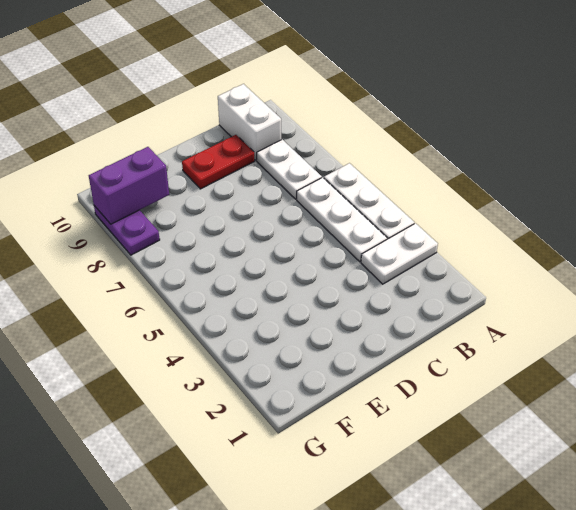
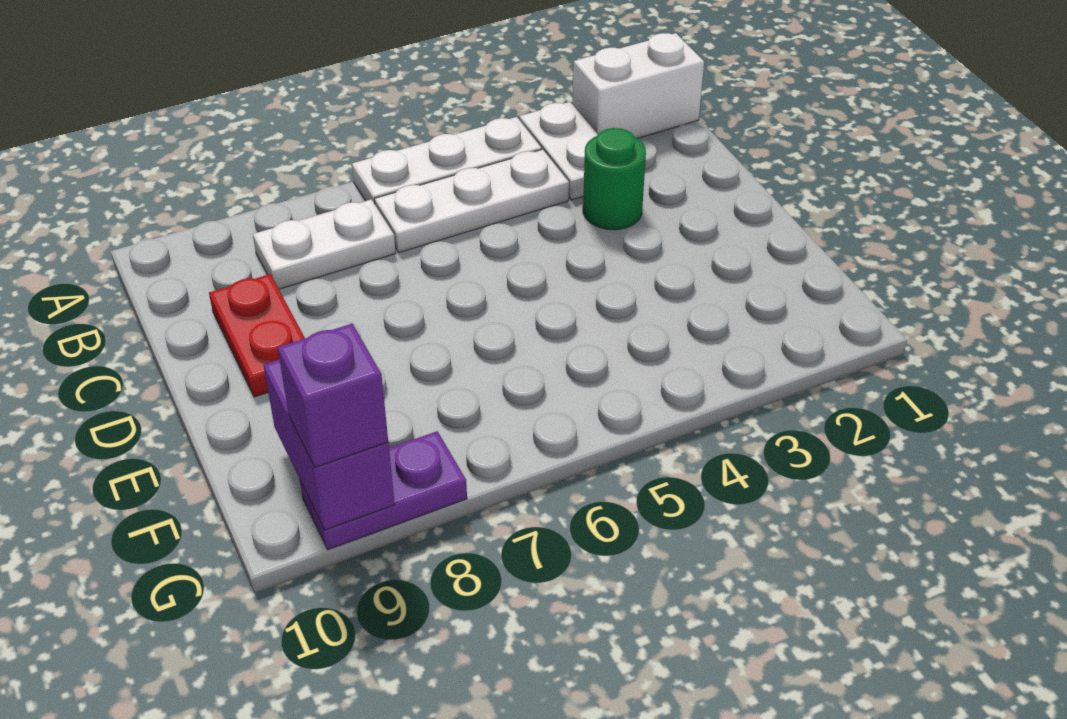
white brick B9:B10 level 1 -> white brick A1:A2 level 1
none -> green round brick C3 level 1
none -> purple brick G9 level 3

